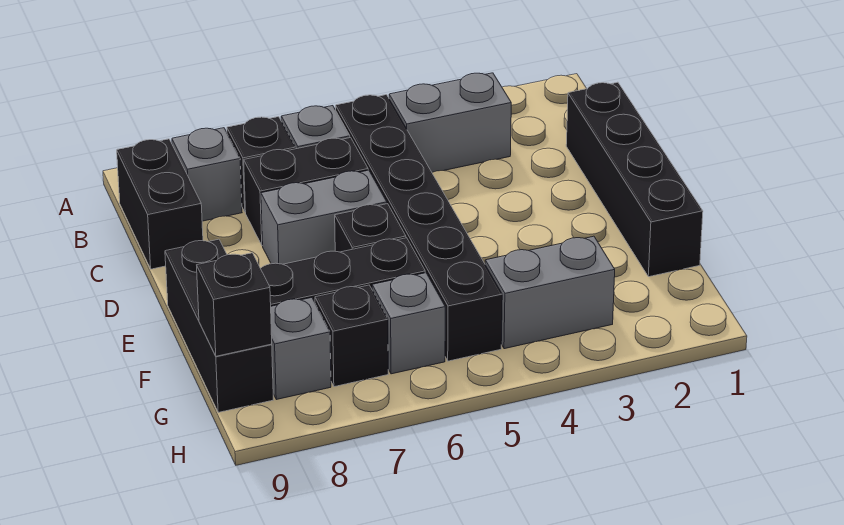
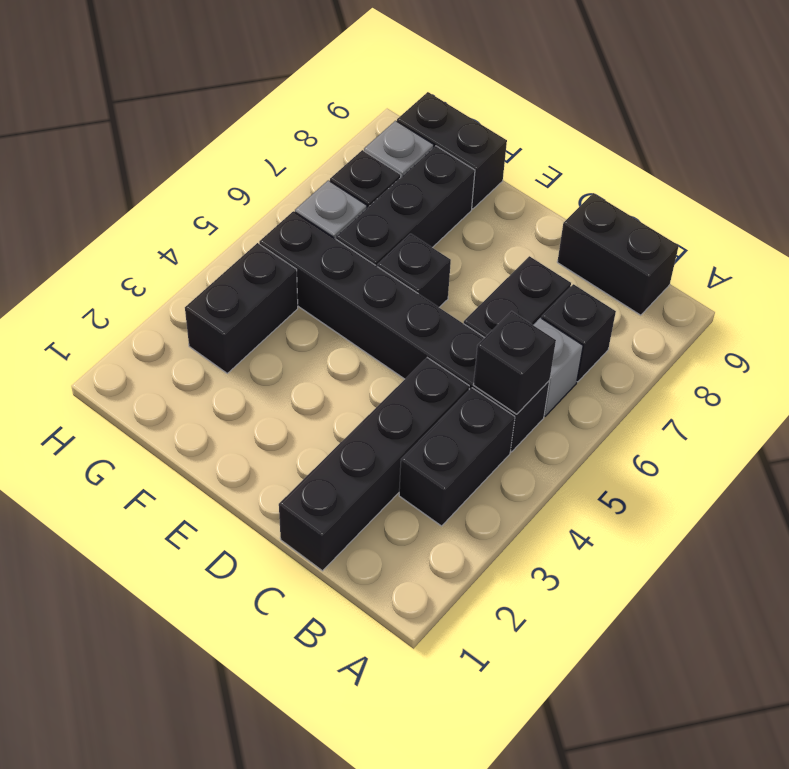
grey brick B3:B4 level 1 -> black brick B3:B4 level 1
grey brick B8 level 1 -> none
black brick C1:F1 level 1 -> black brick C1:C4 level 1
grey brick D6:D7 level 1 -> none
black brick E9:G9 level 1 -> black brick F9:G9 level 1
grey brick G3:G4 level 1 -> black brick G3:G4 level 1
black brick G9 level 2 -> black brick B5 level 2

